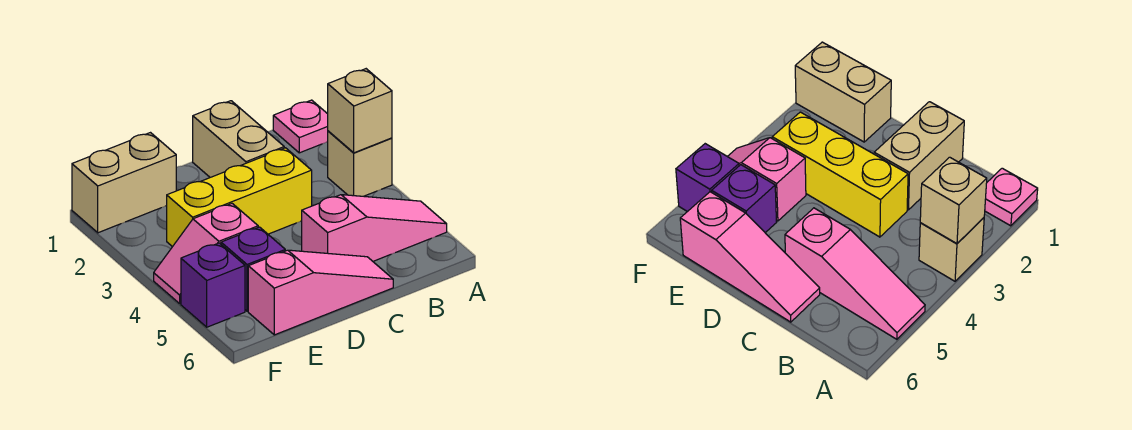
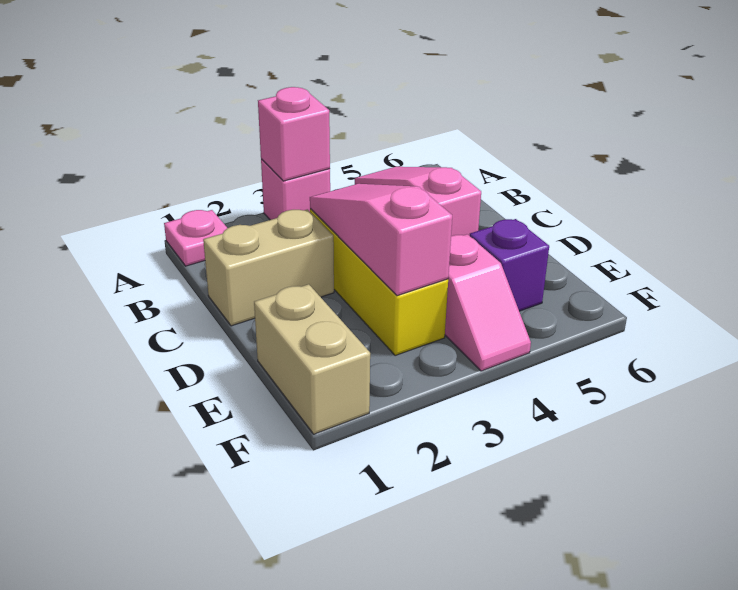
tan brick A3 level 1 -> pink brick A3 level 1
tan brick A3 level 2 -> pink brick A3 level 2
pink slope C6:E6 level 1 top E -> pink slope C3:E3 level 2 top E
purple brick F5 level 1 -> none

